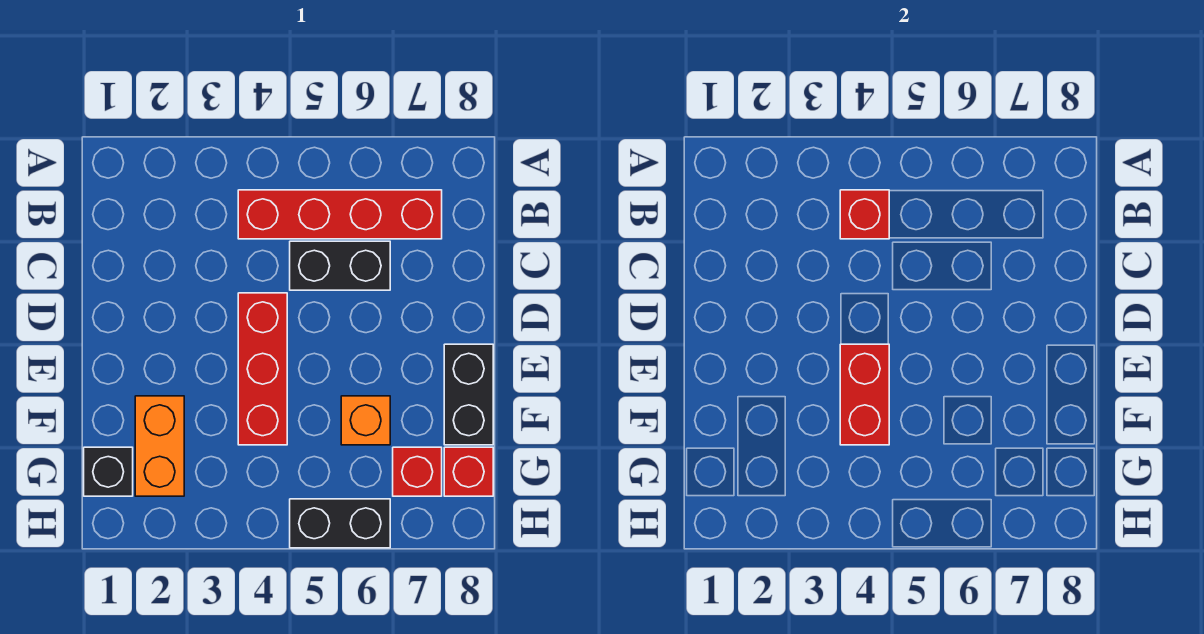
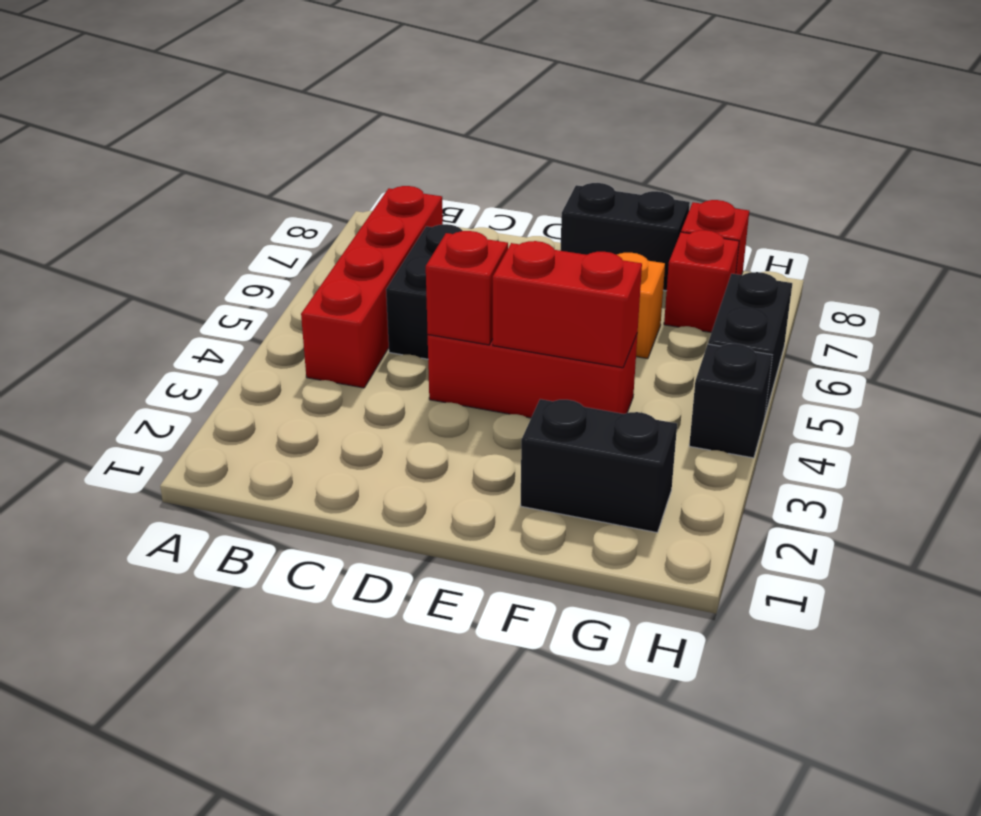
red brick B4 level 2 -> red brick D4 level 2
orange brick F2:G2 level 1 -> black brick F2:G2 level 1
black brick G1 level 1 -> black brick H4 level 1

